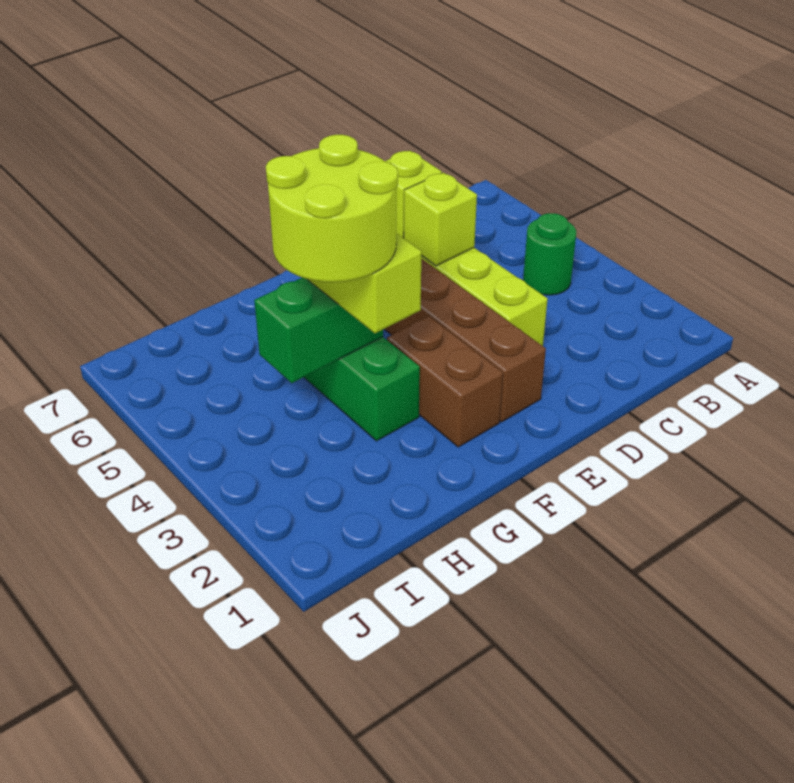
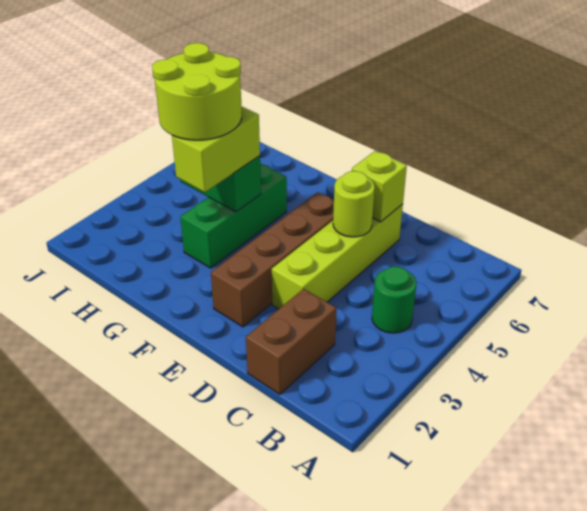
lime brick D5 level 2 -> lime round brick D5 level 2
brown brick F2:F3 level 1 -> brown brick C1:C2 level 1

